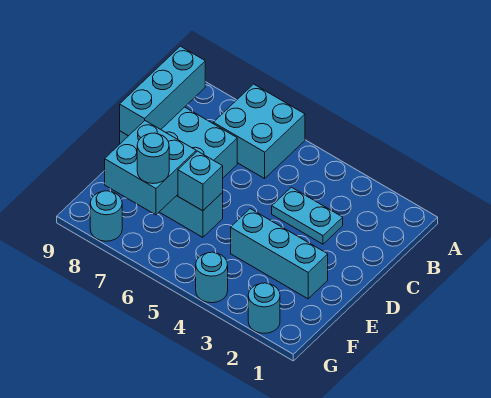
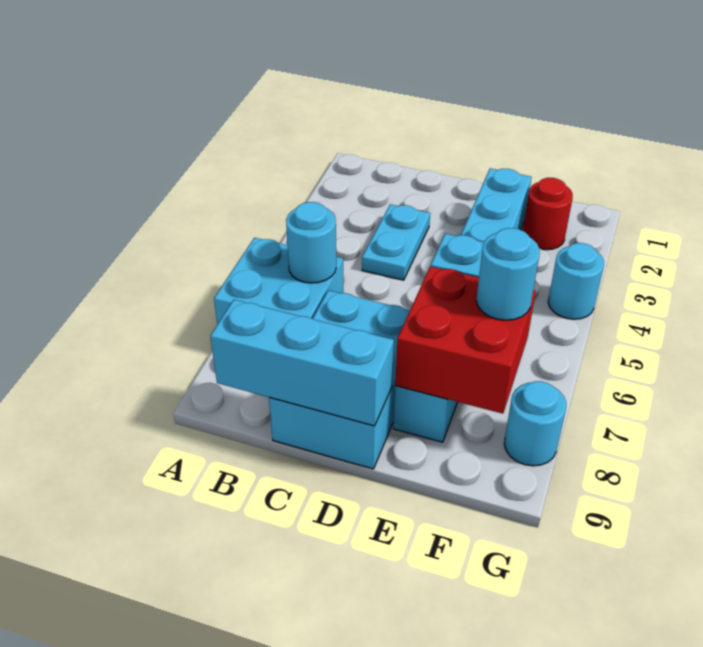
cyan brick E7:F8 level 2 -> red brick E7:F8 level 2
none -> red round brick F2 level 1
cyan round brick G2 level 1 -> cyan round brick B6 level 2

